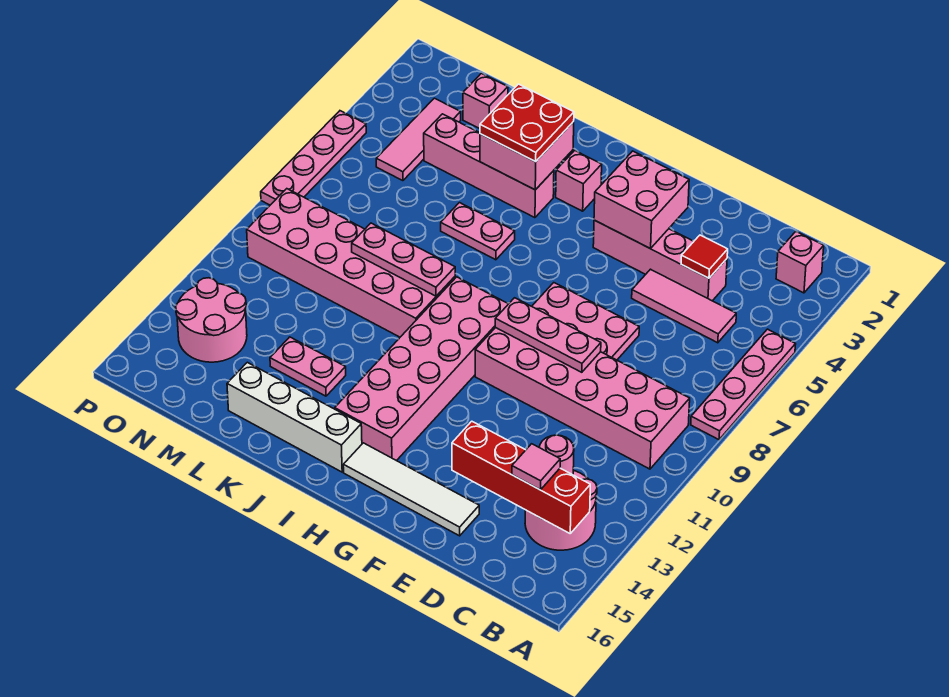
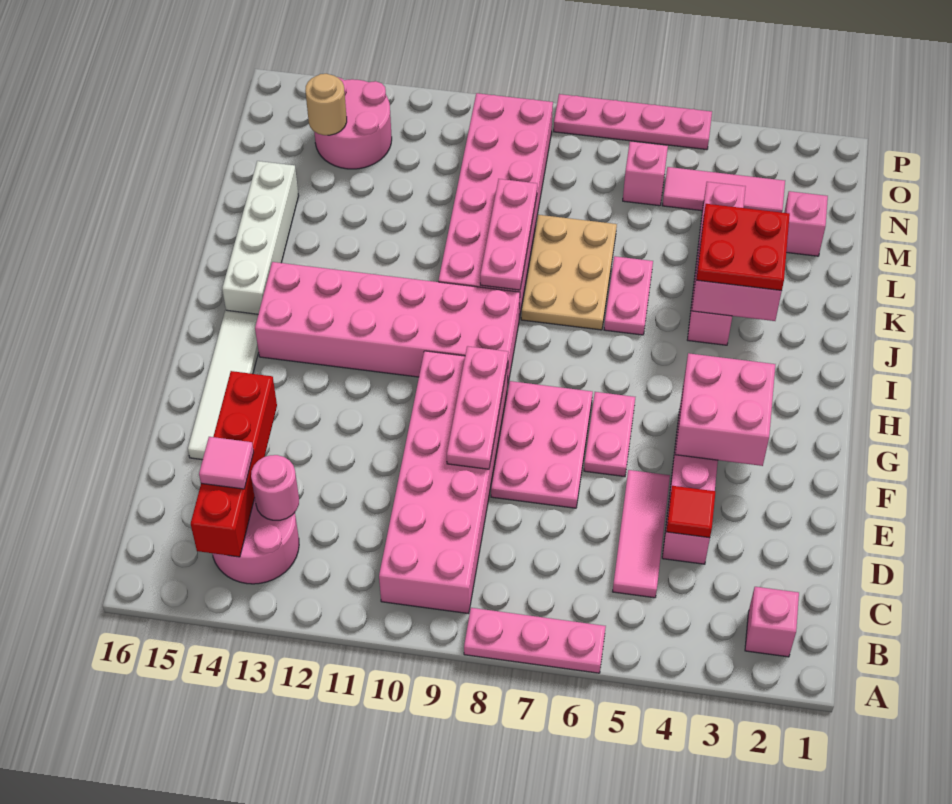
pink plate A5:A8 level 1 -> pink plate A6:A8 level 1
pink brick I3 level 1 -> pink brick N6 level 1
none -> tan plate J7:L8 level 1
pink plate K13:L13 level 1 -> pink plate F6:G6 level 1
none -> tan round brick N14 level 2

